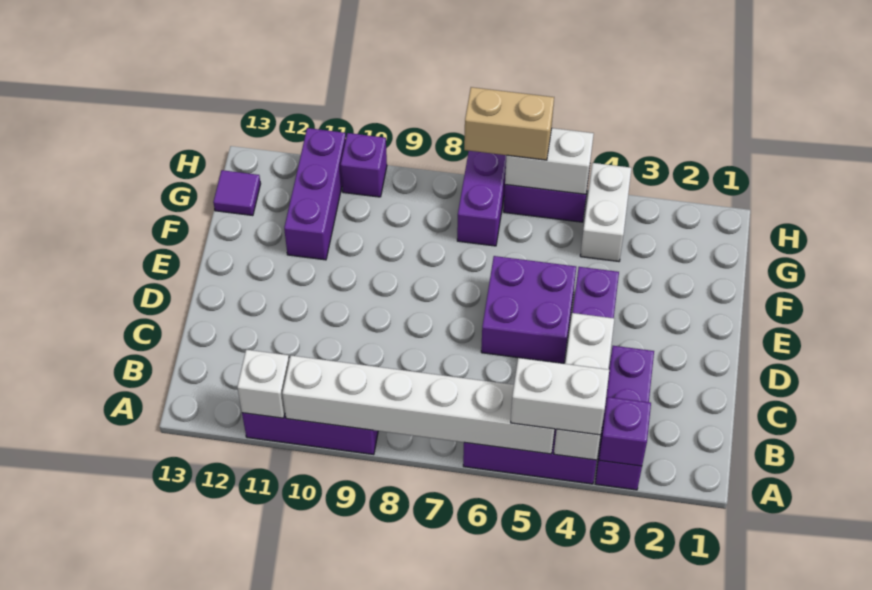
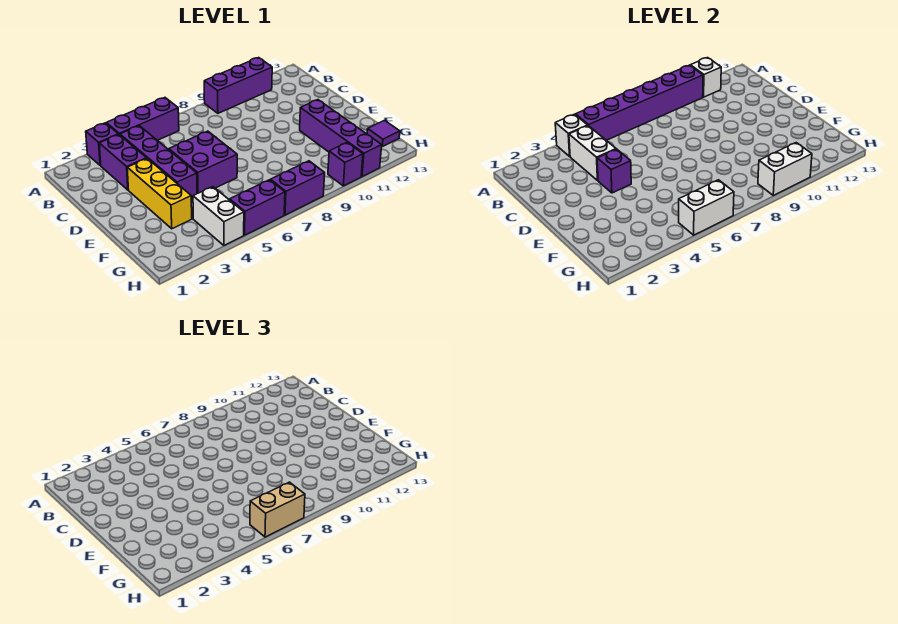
purple brick A3 level 2 -> purple brick D4 level 2
white brick A4:A5 level 3 -> white brick H9:H10 level 2
white brick A5:A10 level 2 -> purple brick A5:A10 level 2
none -> yellow brick D3:F3 level 1
purple brick F11:H11 level 1 -> purple brick E11:H11 level 1
purple brick G7:H7 level 1 -> purple brick H7:H8 level 1

